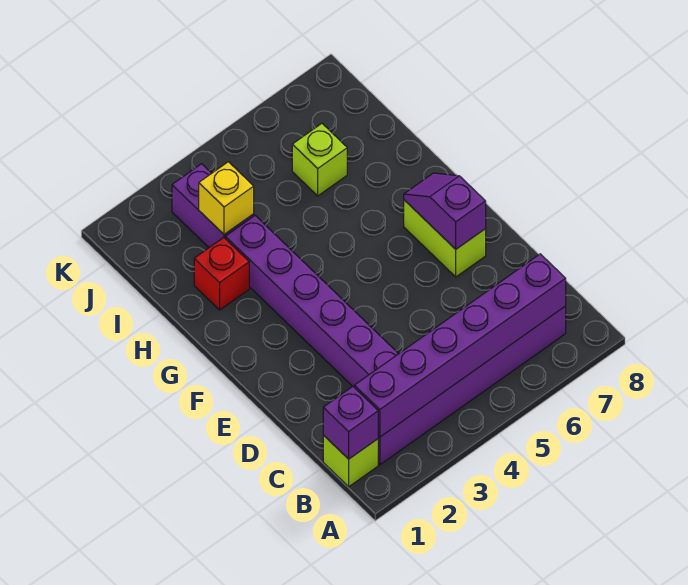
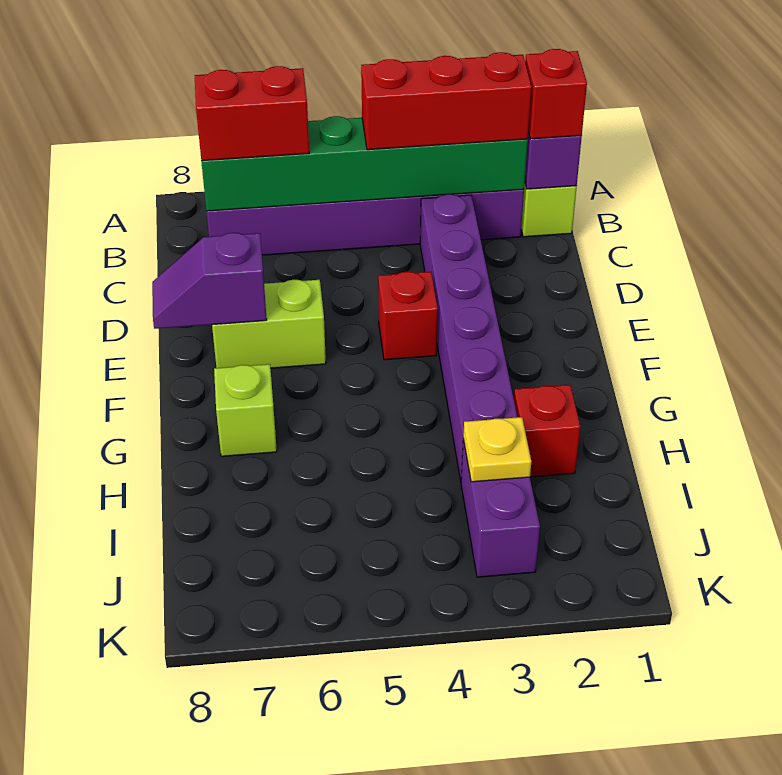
none -> red brick B1 level 3
purple brick B2:B7 level 2 -> green brick B2:B7 level 2
none -> red brick B2:B4 level 3
none -> red brick B6:B7 level 3
none -> red brick E4 level 1
lime brick E7:F7 level 1 -> lime brick E6:E7 level 1
purple slope E7:F7 level 2 top E -> purple slope E7:E8 level 2 top 7
yellow brick I3 level 2 -> yellow plate I3 level 2
lime brick I6 level 1 -> lime brick G7 level 1

